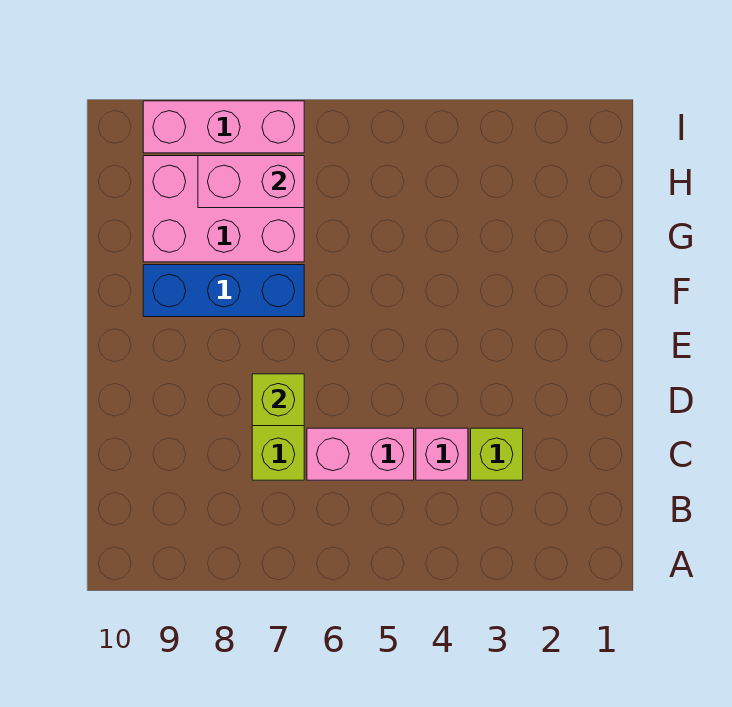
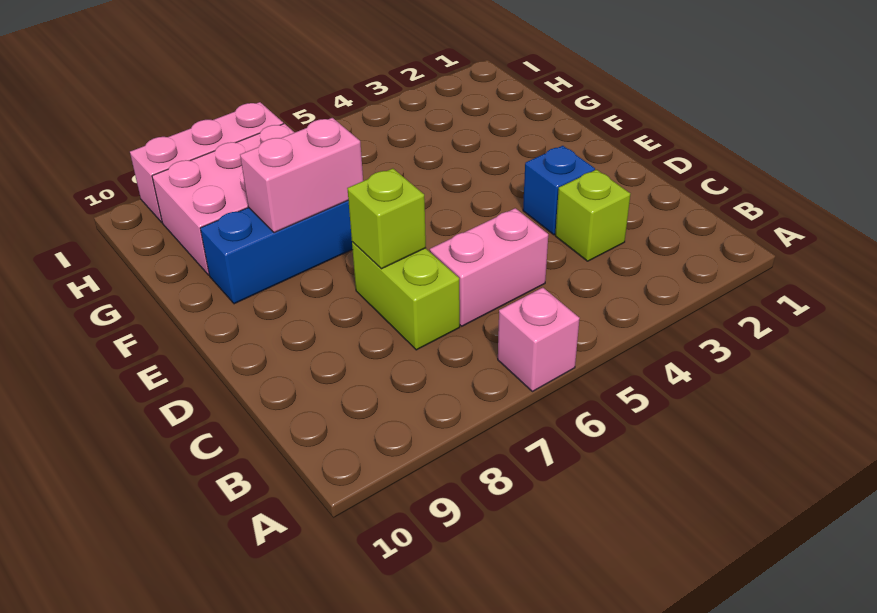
pink brick C4 level 1 -> pink brick A6 level 1
none -> blue brick D3 level 1
pink brick H7:H8 level 2 -> pink brick F7:F8 level 2

